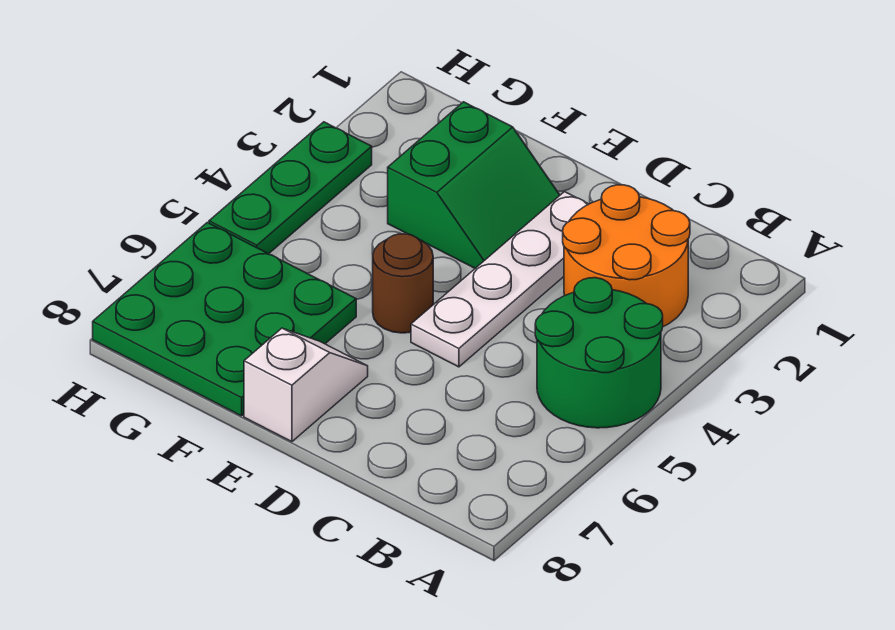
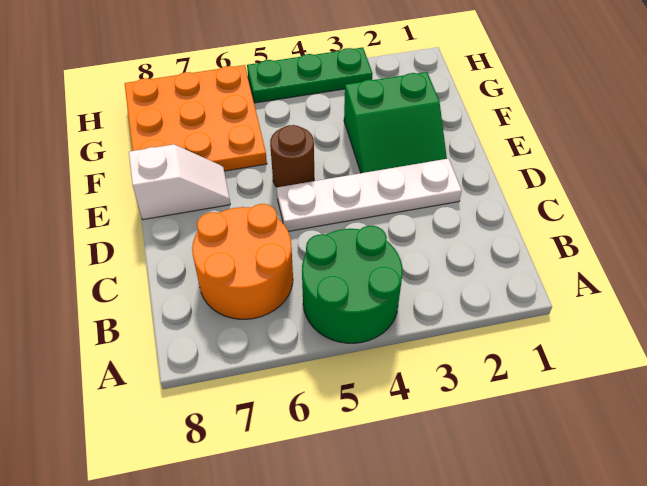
orange round brick B2:C3 level 1 -> orange round brick B6:C7 level 1
green plate F6:H8 level 1 -> orange plate F6:H8 level 1

